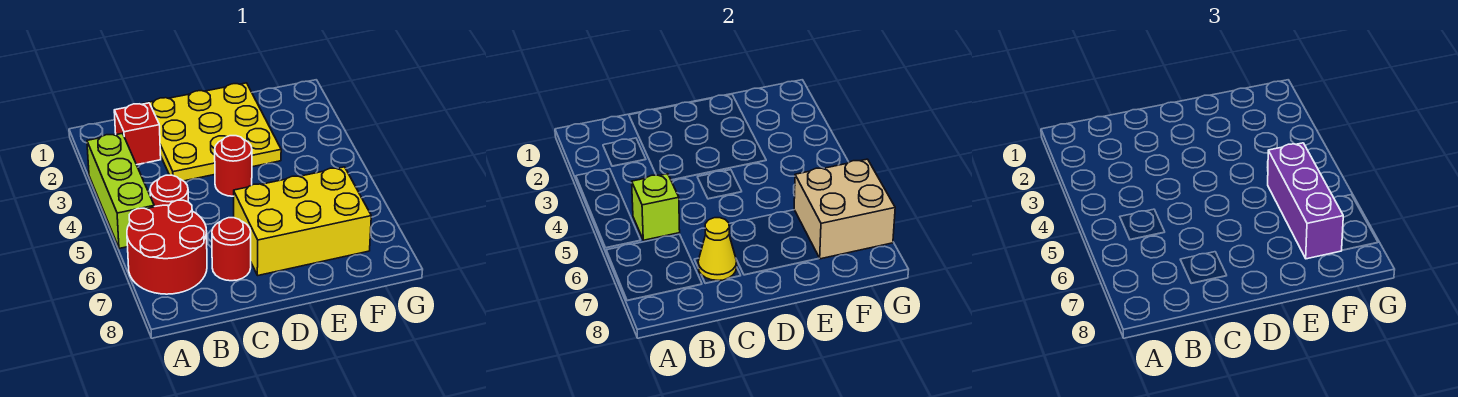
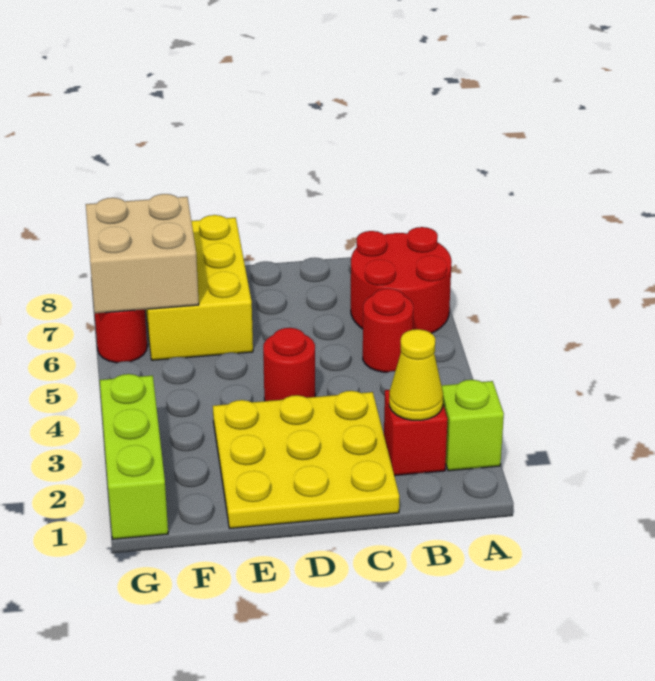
lime brick A3:A5 level 1 -> lime brick G1:G3 level 1
lime brick B5 level 2 -> lime brick A2 level 1
red round brick C7 level 1 -> red round brick G6 level 1
yellow cone C7 level 2 -> yellow cone B2 level 2
yellow brick D6:F7 level 1 -> yellow brick E6:F8 level 1
purple brick F5:F7 level 3 -> none

